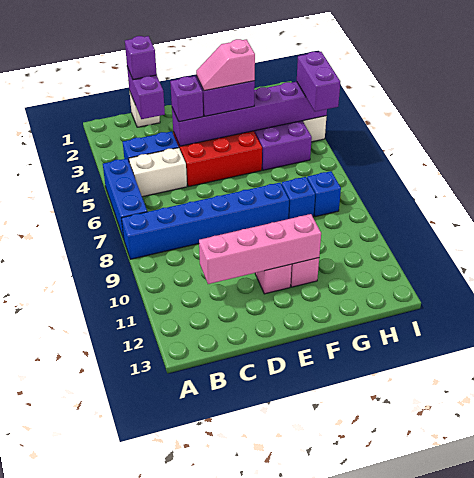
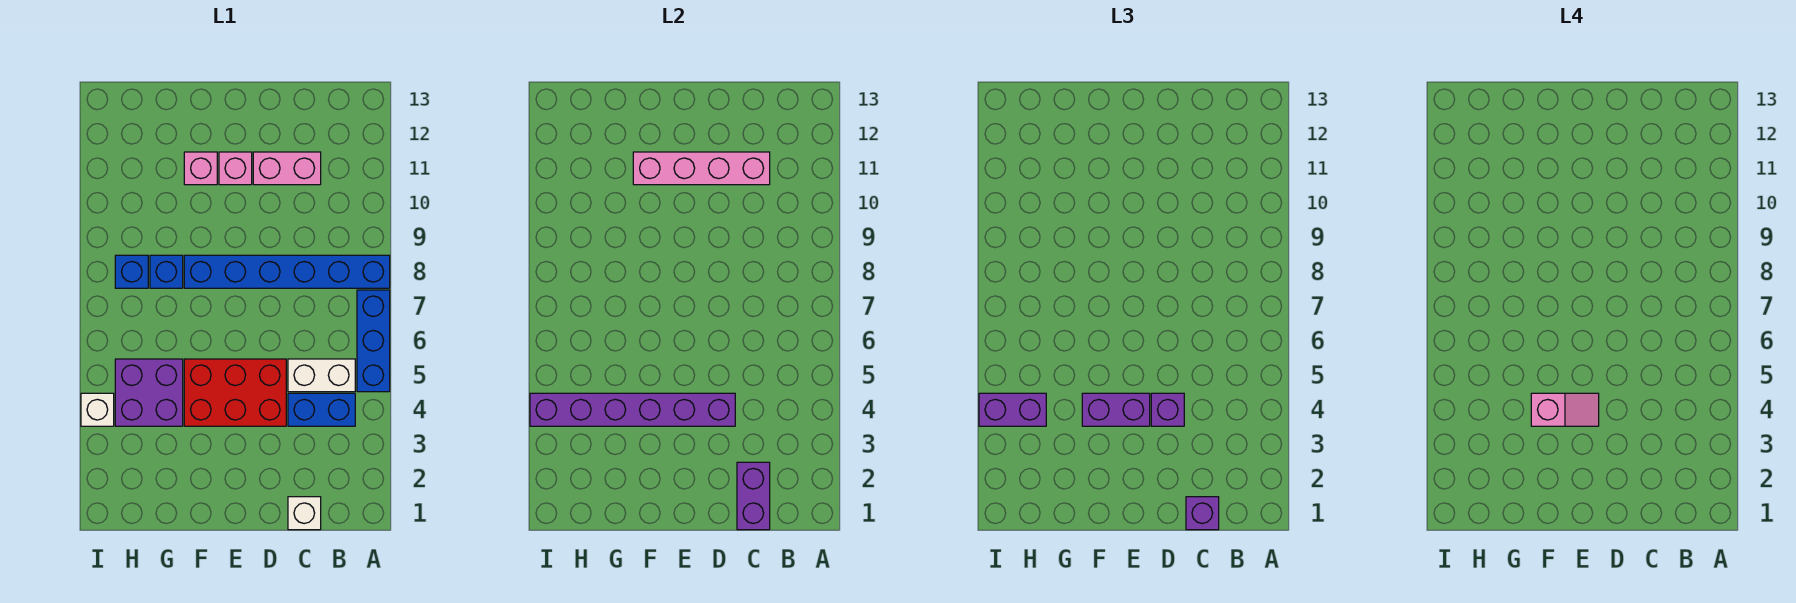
none -> pink brick C11:D11 level 1
purple brick I4:I5 level 3 -> purple brick H4:I4 level 3

